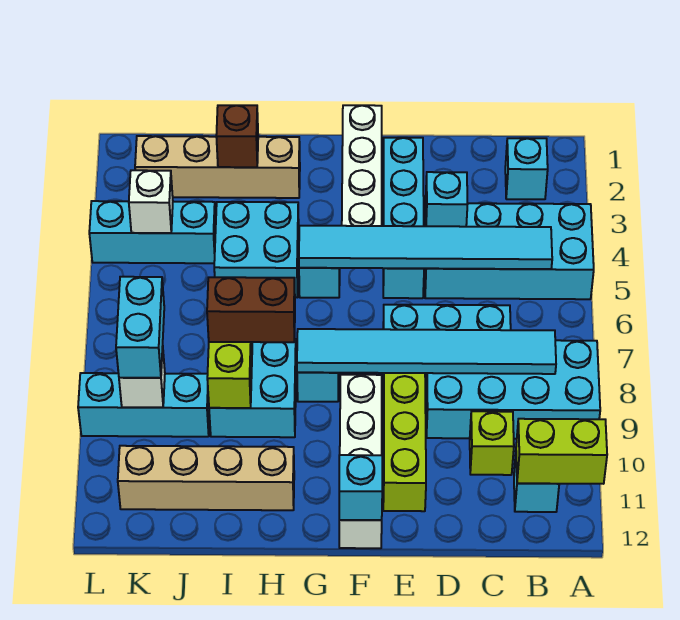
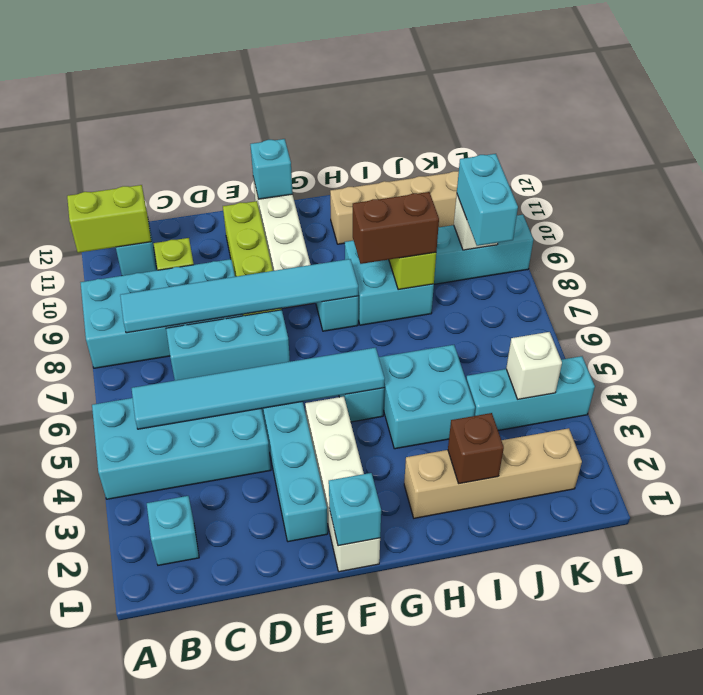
cyan brick D4 level 2 -> cyan brick F1 level 2

